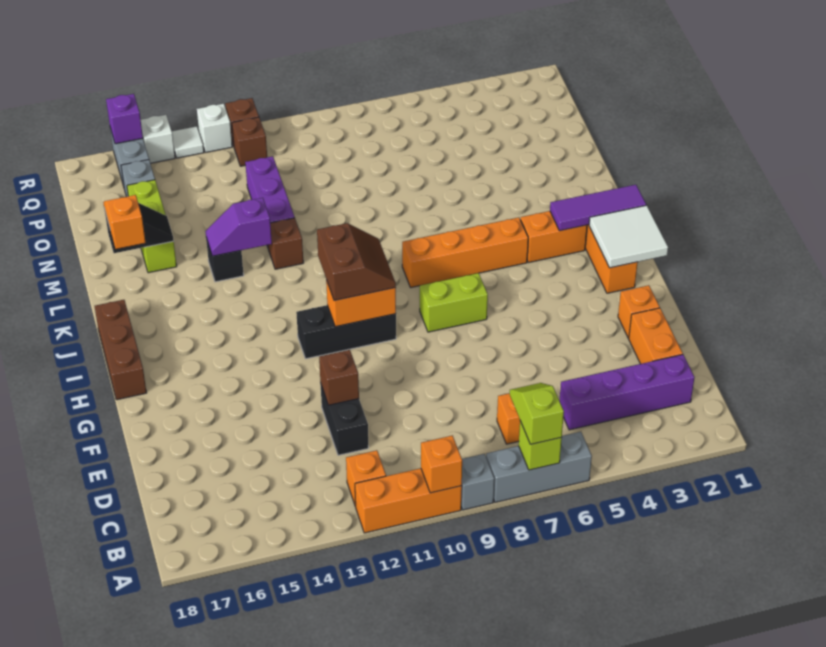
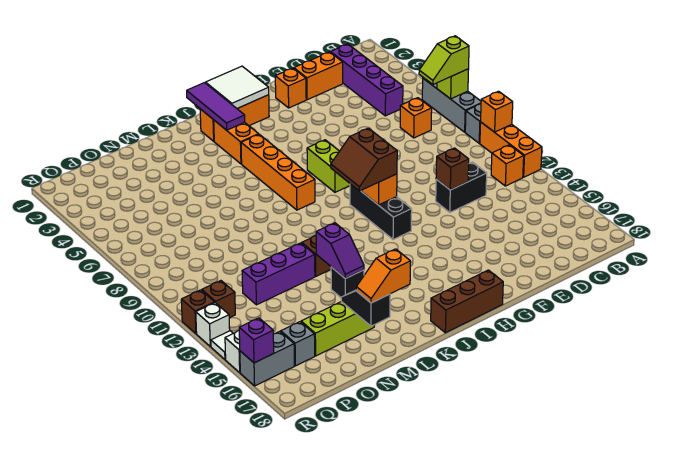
brown slope H10:I11 level 3 top 11 -> brown slope H10:I11 level 3 top H

